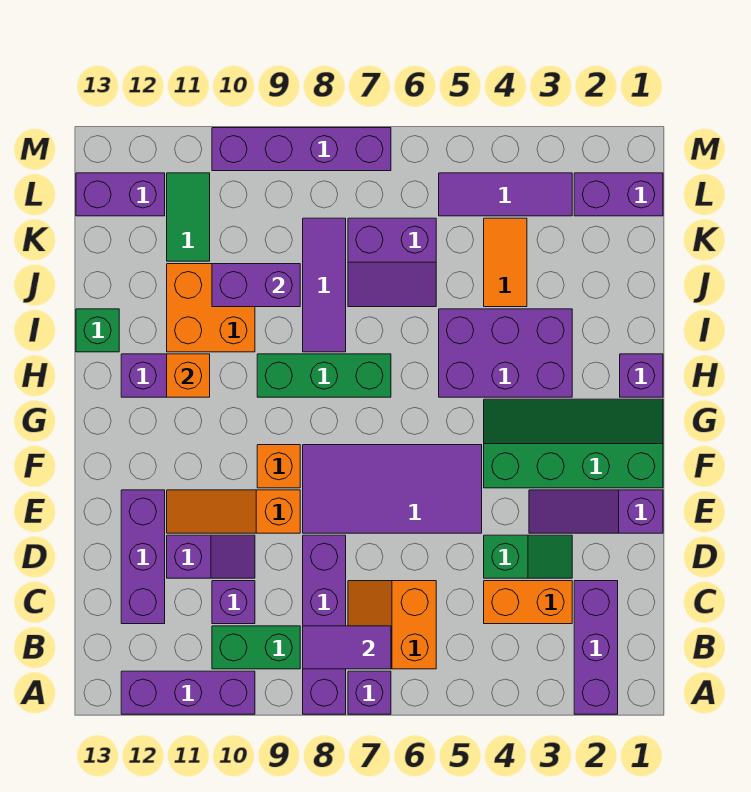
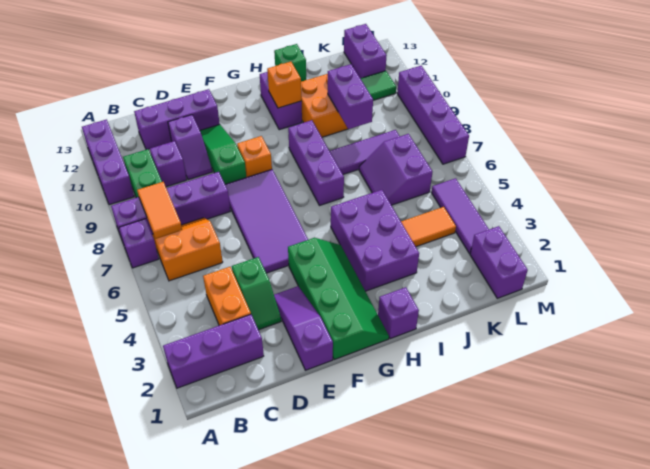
purple tile B7:B8 level 2 -> orange tile B7:B8 level 2
orange slope E9:E11 level 1 top 9 -> green slope E9:E11 level 1 top 9
green brick H7:H9 level 1 -> purple brick H7:H9 level 1

